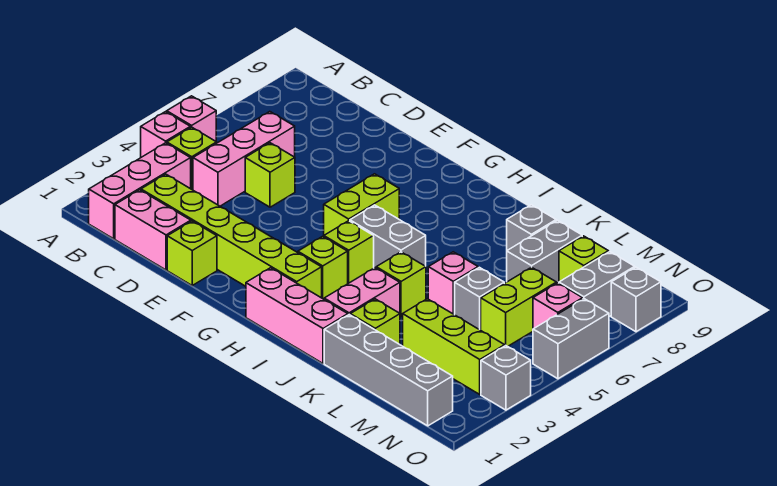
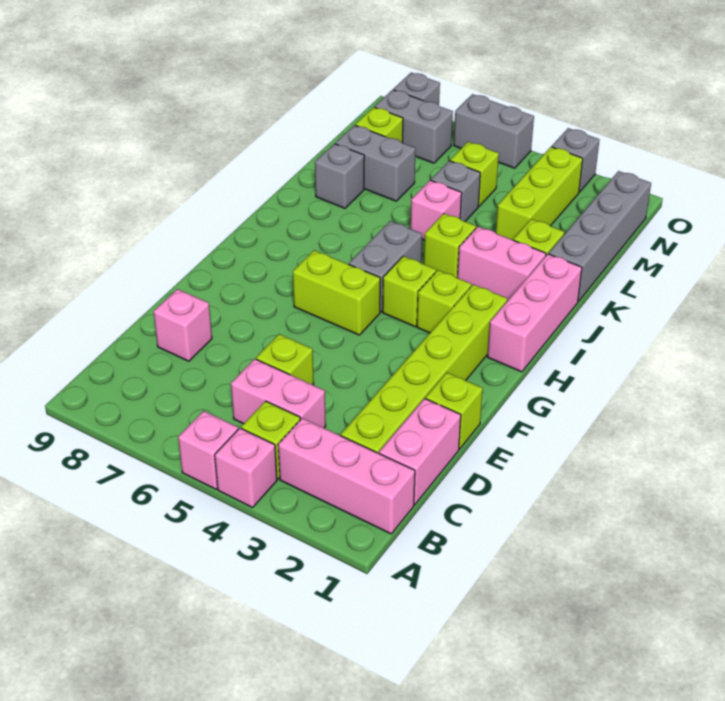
pink brick C4:C6 level 1 -> pink brick C4:C5 level 1
lime brick M5:M6 level 1 -> lime brick M5 level 1
pink brick N6 level 1 -> pink brick D8 level 1

